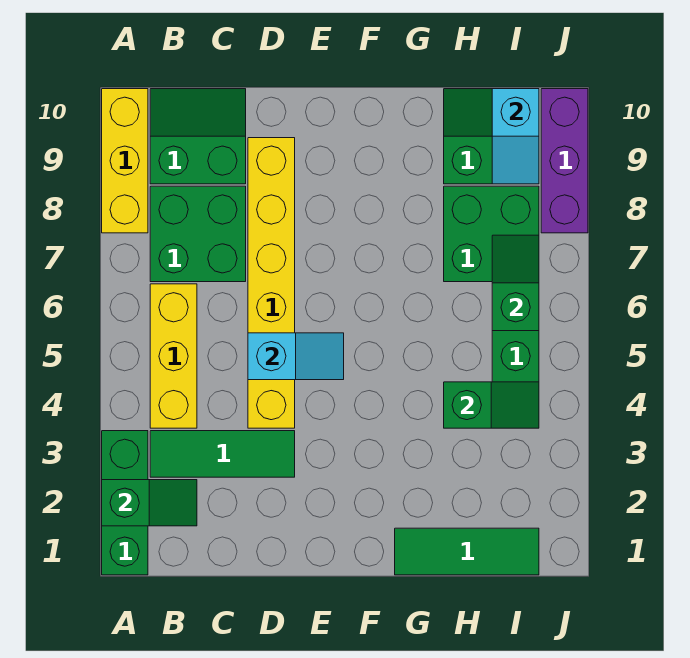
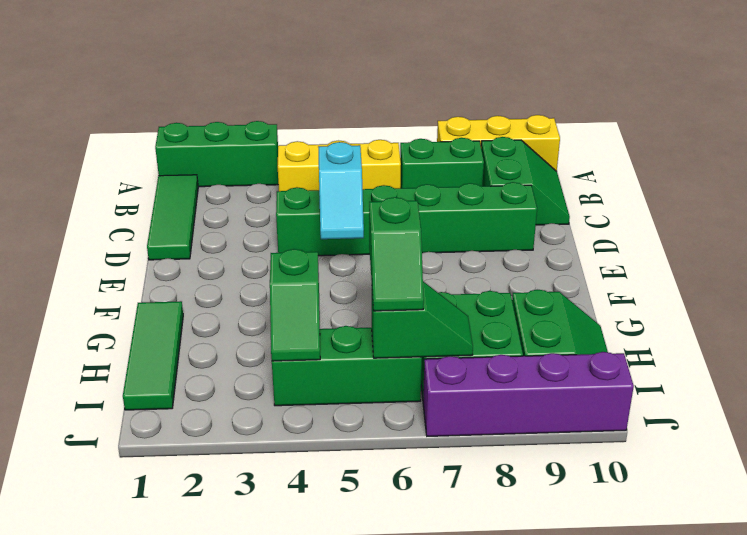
green slope A2:B2 level 2 top A -> green slope H6:I6 level 3 top H
green tile B3:D3 level 1 -> green tile B1:D1 level 1
green brick B7:C8 level 1 -> green brick B7:B8 level 1
yellow brick D4:D9 level 1 -> green brick D4:D9 level 1
cyan slope I9:I10 level 2 top 10 -> none
purple brick J8:J10 level 1 -> purple brick J7:J10 level 1

